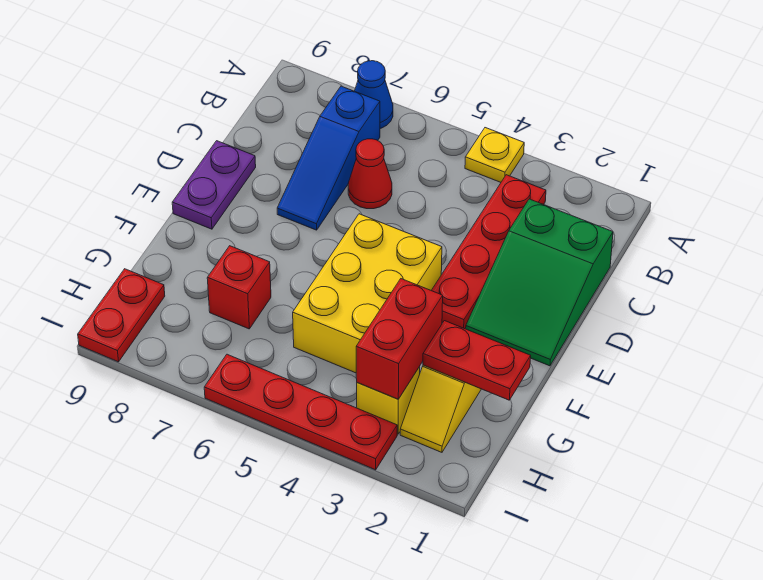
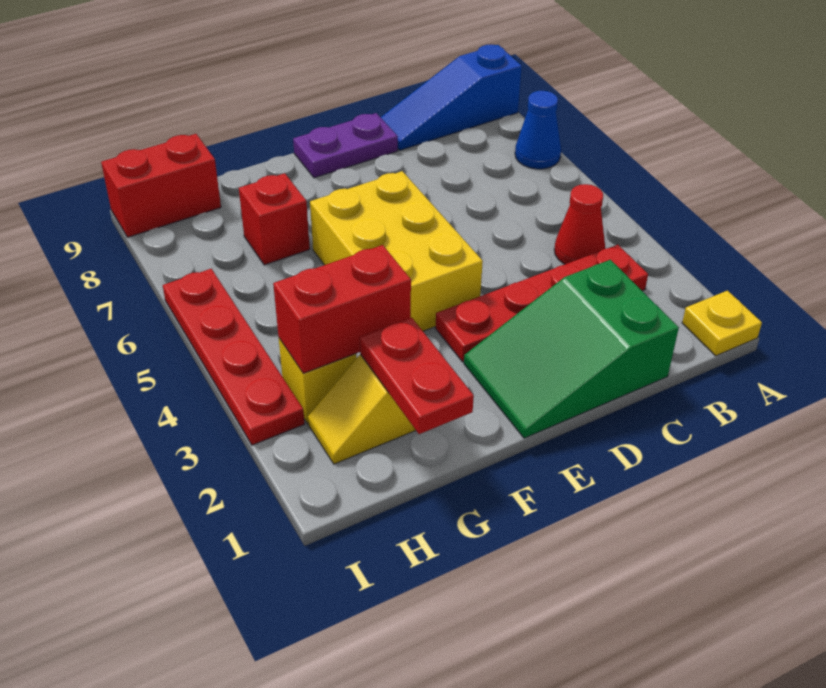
yellow plate A4 level 1 -> yellow plate A1 level 1
blue slope B7:D7 level 1 top B -> blue slope A9:C9 level 1 top A
red cone C6 level 1 -> red cone B4 level 1
yellow brick E4:G5 level 1 -> yellow brick E4:F6 level 1
red plate H9:I9 level 1 -> red brick H9:I9 level 1

